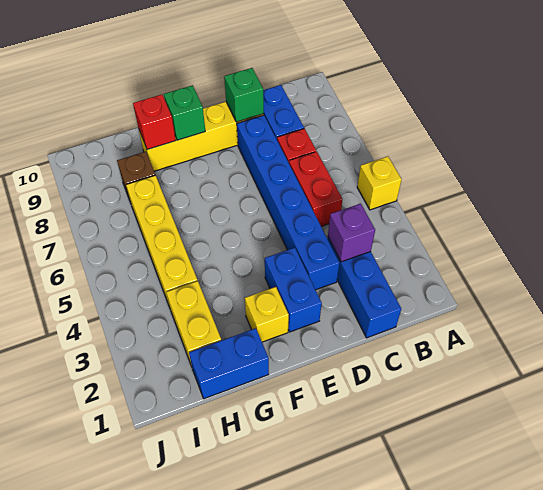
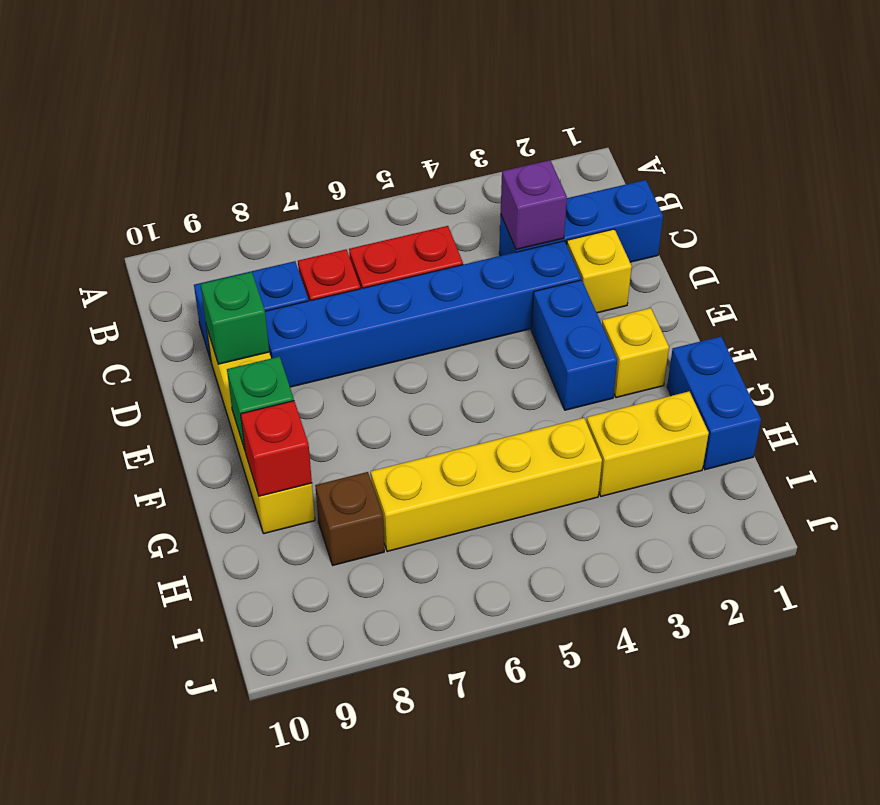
yellow brick A5 level 1 -> yellow brick D2 level 1
blue brick E2:E3 level 1 -> blue brick E3:F3 level 1

